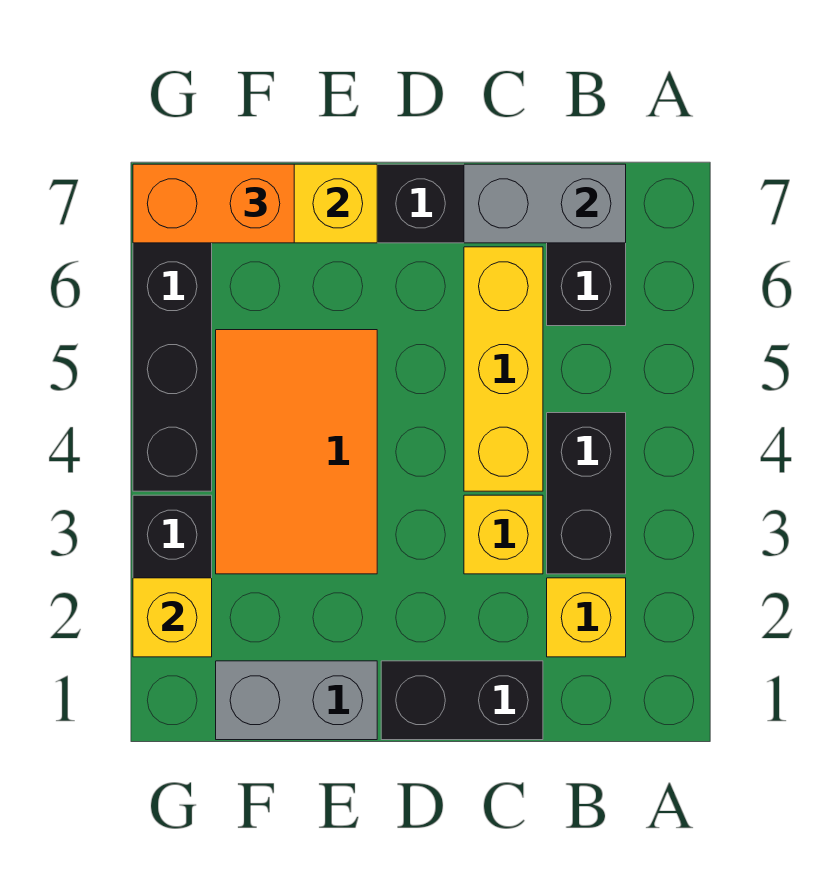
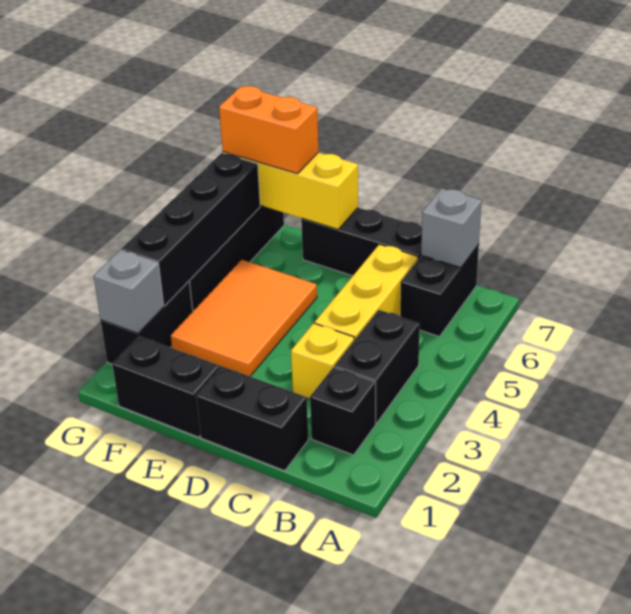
yellow brick B2 level 1 -> black brick B2 level 1
grey brick B7:C7 level 2 -> grey brick B7 level 2
grey brick E1:F1 level 1 -> black brick E1:F1 level 1
yellow brick G2 level 2 -> grey brick G2 level 2
none -> black brick G3:G6 level 2

